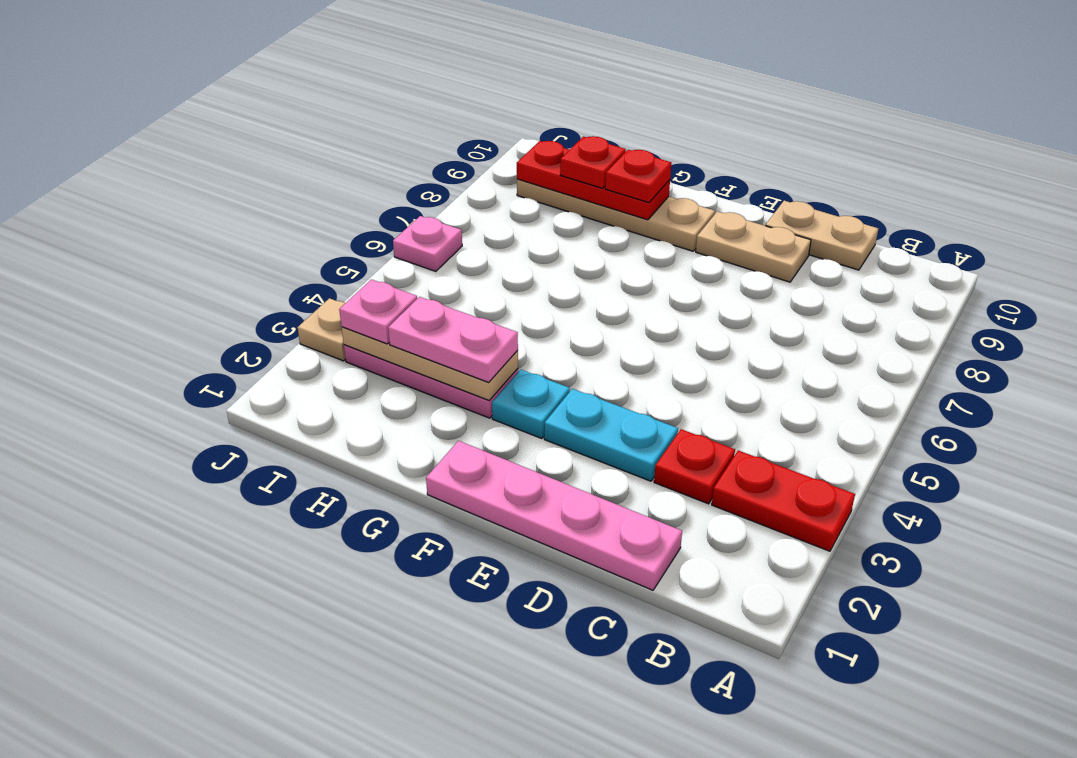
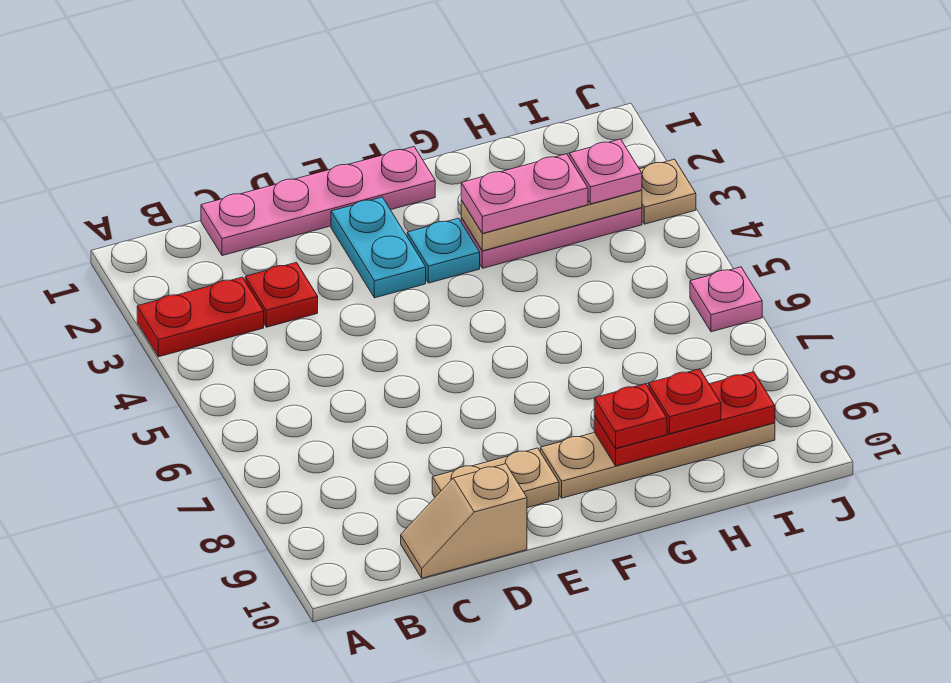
tan plate C10:D10 level 1 -> tan slope C10:D10 level 1 top D
cyan plate D3:E3 level 1 -> cyan plate E2:E3 level 1

